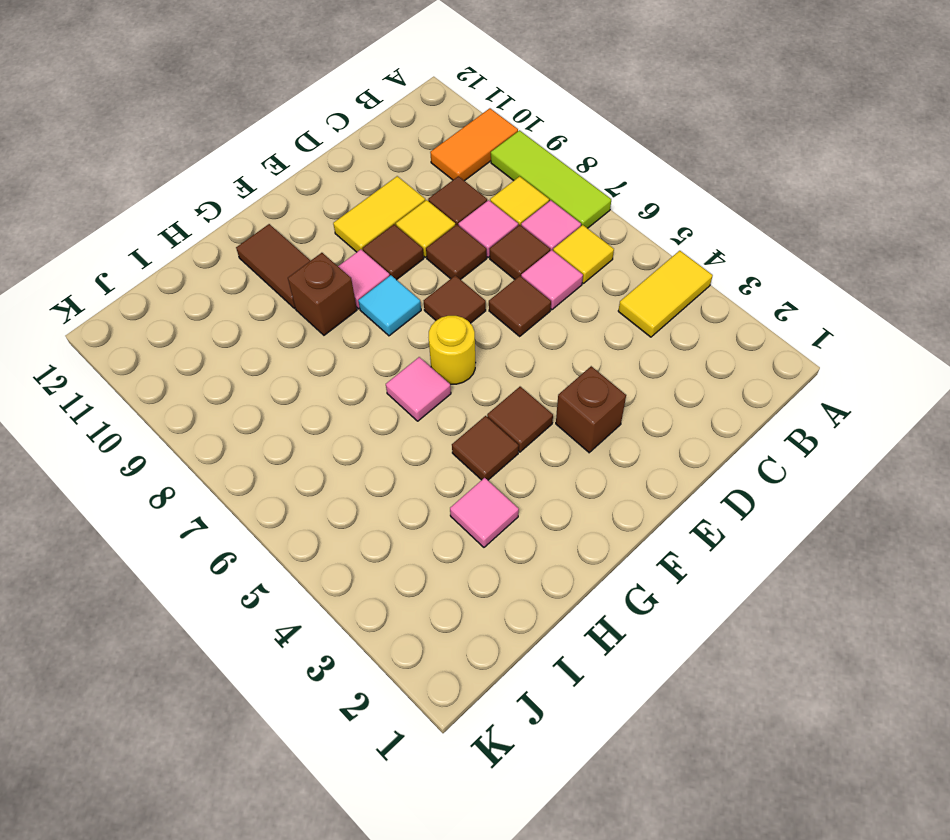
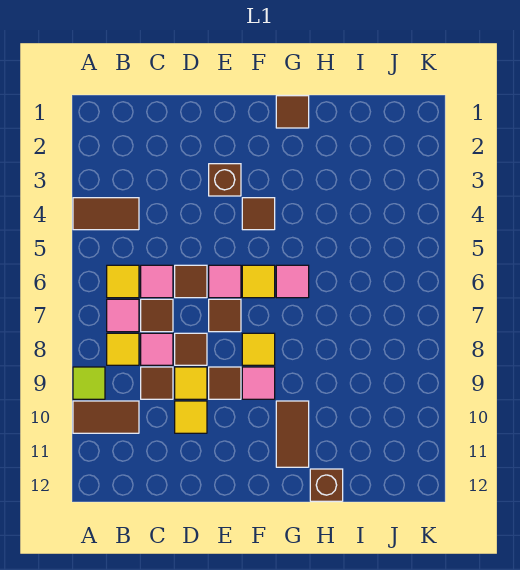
yellow tile A4:B4 level 1 -> brown tile A4:B4 level 1
lime tile A7:A9 level 1 -> lime tile A9 level 1
orange tile A10:B10 level 1 -> brown tile A10:B10 level 1
yellow tile D10:E10 level 1 -> yellow tile D10 level 1
yellow round brick F6 level 1 -> yellow tile F6 level 1
cyan tile F8 level 1 -> yellow tile F8 level 1
brown tile G4 level 1 -> brown tile G1 level 1
brown brick G9 level 1 -> brown brick H12 level 1
pink tile H3 level 1 -> pink tile E6 level 1

